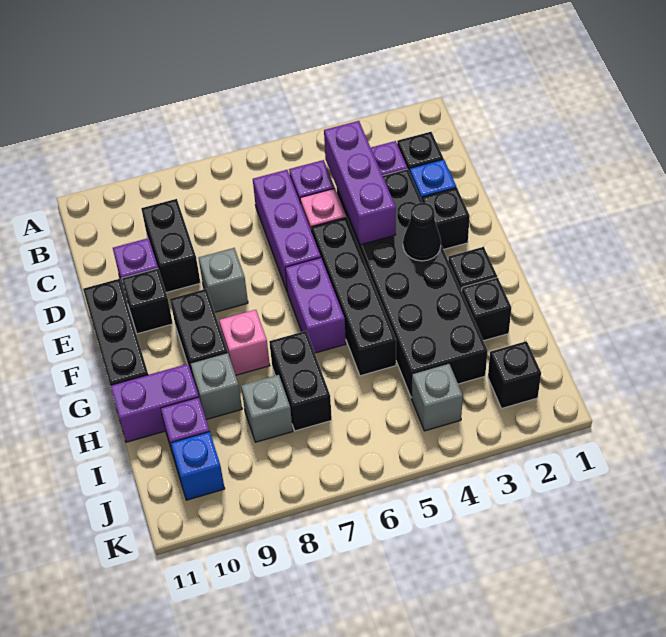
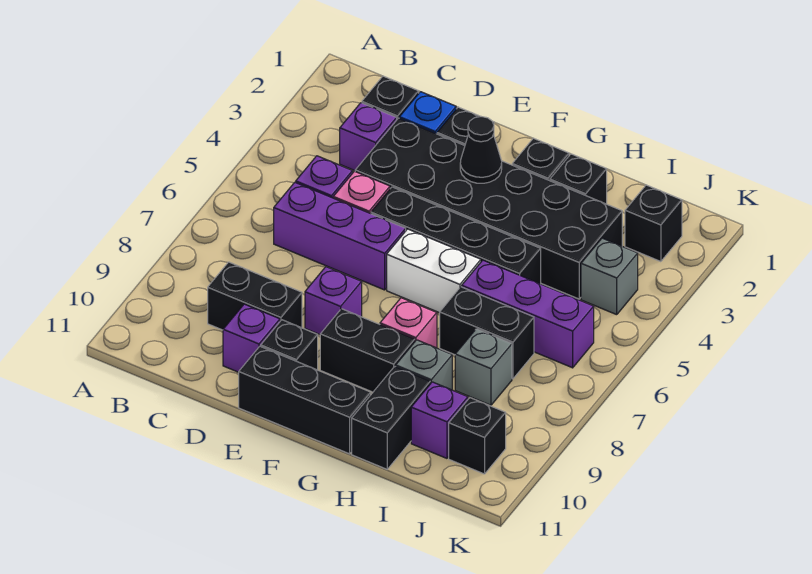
purple brick C4:E4 level 2 -> purple brick H6:J6 level 1
grey brick E8 level 1 -> purple brick E8 level 1
purple brick F6:G6 level 1 -> white brick F6:G6 level 1
purple brick H10:H11 level 1 -> black brick H10:H11 level 1
blue brick J10 level 1 -> black brick J10 level 1

